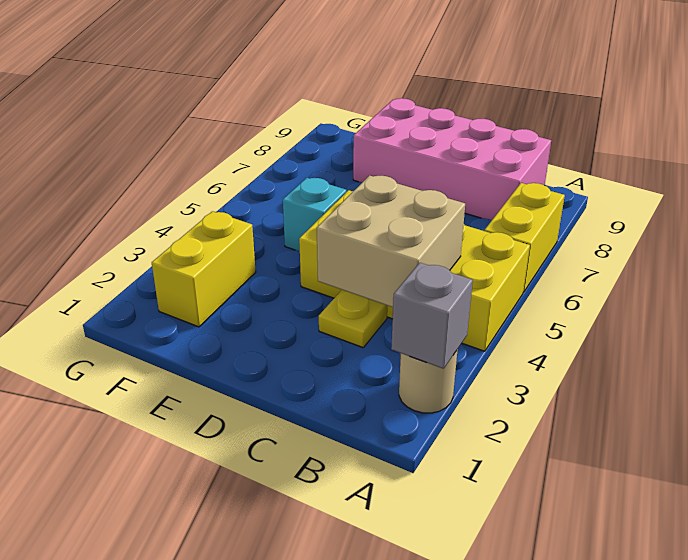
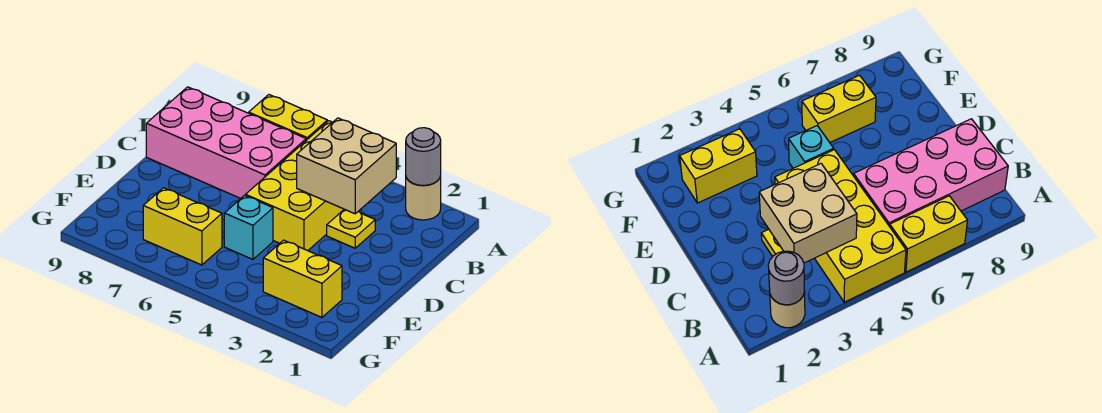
grey brick A2 level 2 -> grey round brick A2 level 2
pink brick B8:E9 level 1 -> pink brick B6:C9 level 1
none -> yellow brick F6:F7 level 1

